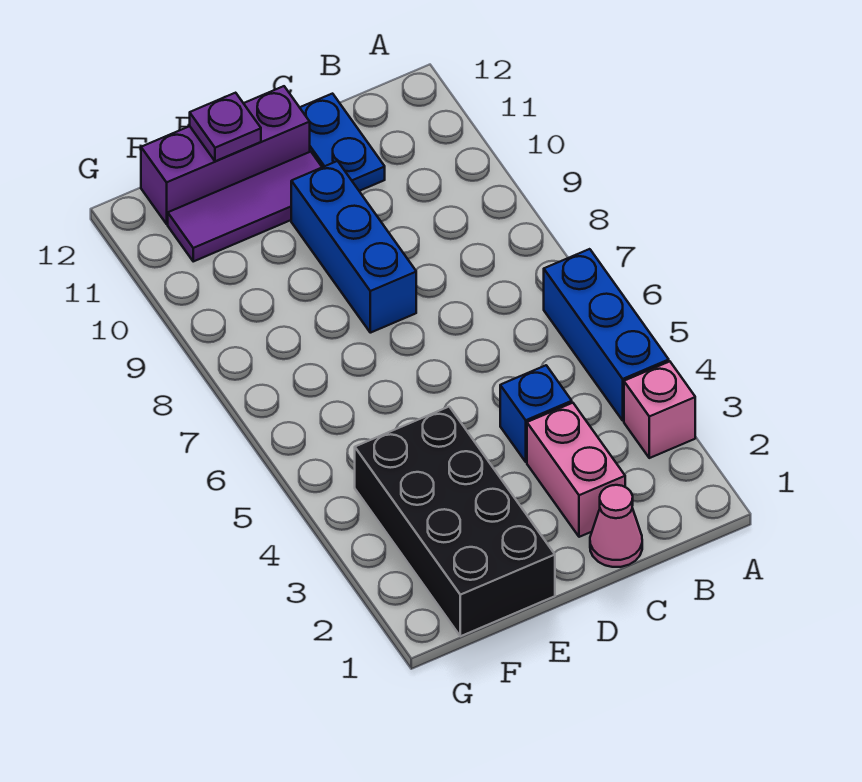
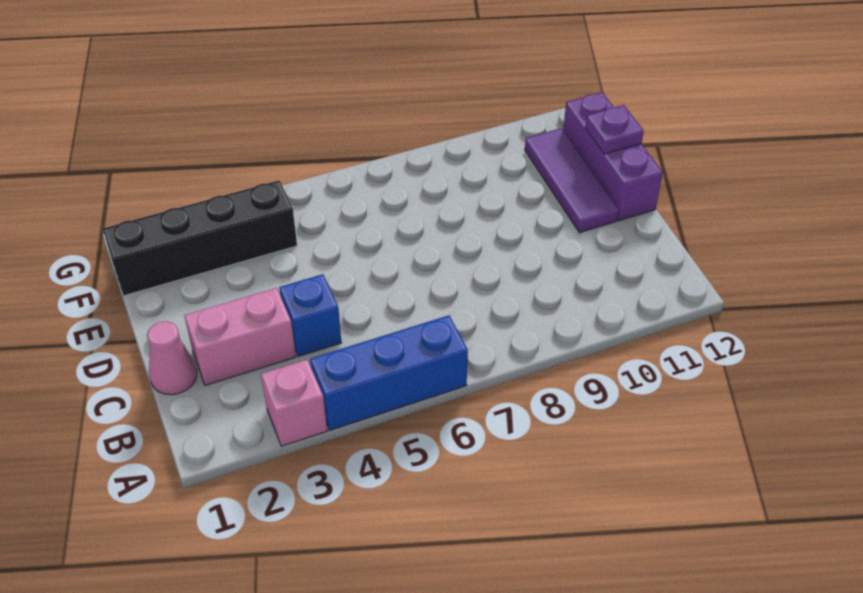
blue plate C11:C12 level 1 -> none
blue brick D8:D10 level 1 -> none
black brick E1:F4 level 1 -> black brick F1:F4 level 1

